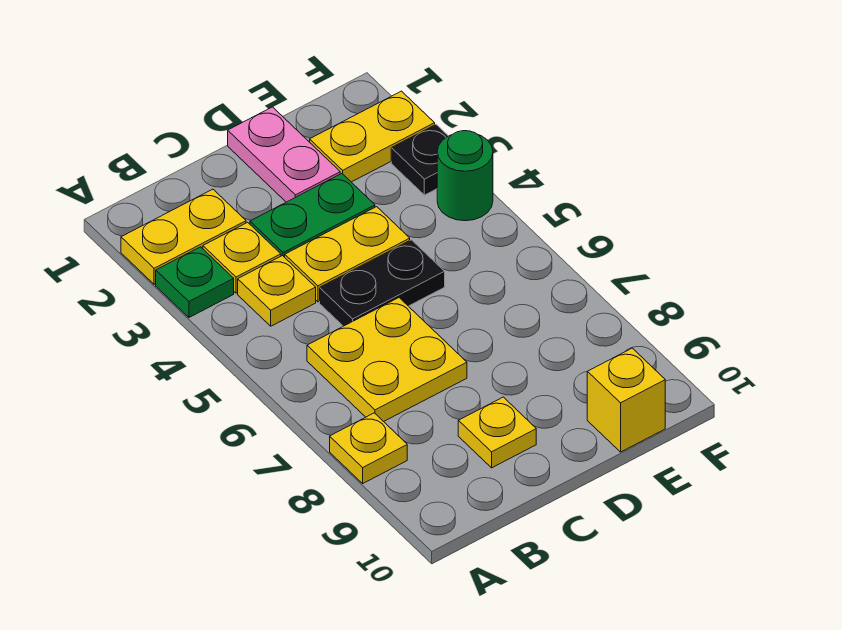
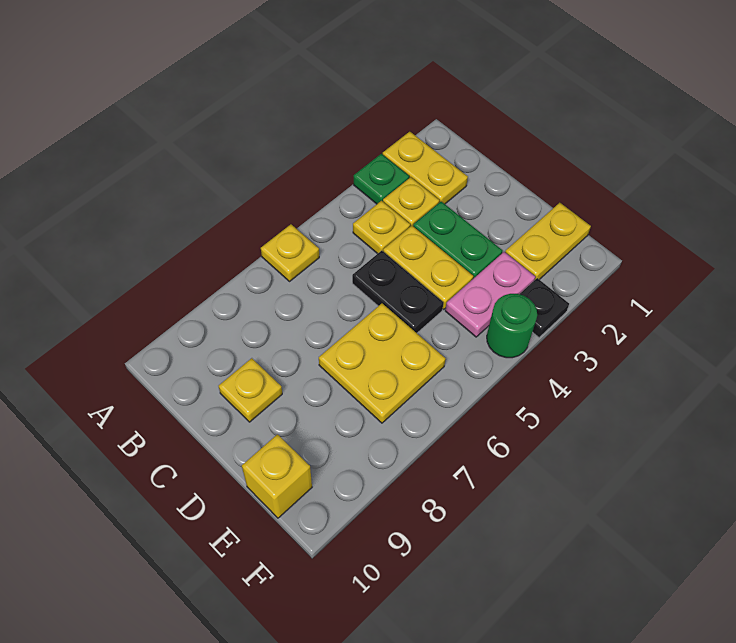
yellow plate A8 level 1 -> yellow plate A6 level 1
yellow plate B6:C7 level 1 -> yellow plate D6:E7 level 1
pink plate D1:D2 level 1 -> pink plate E3:E4 level 1
yellow plate E2:F2 level 1 -> yellow plate E1:E2 level 1

